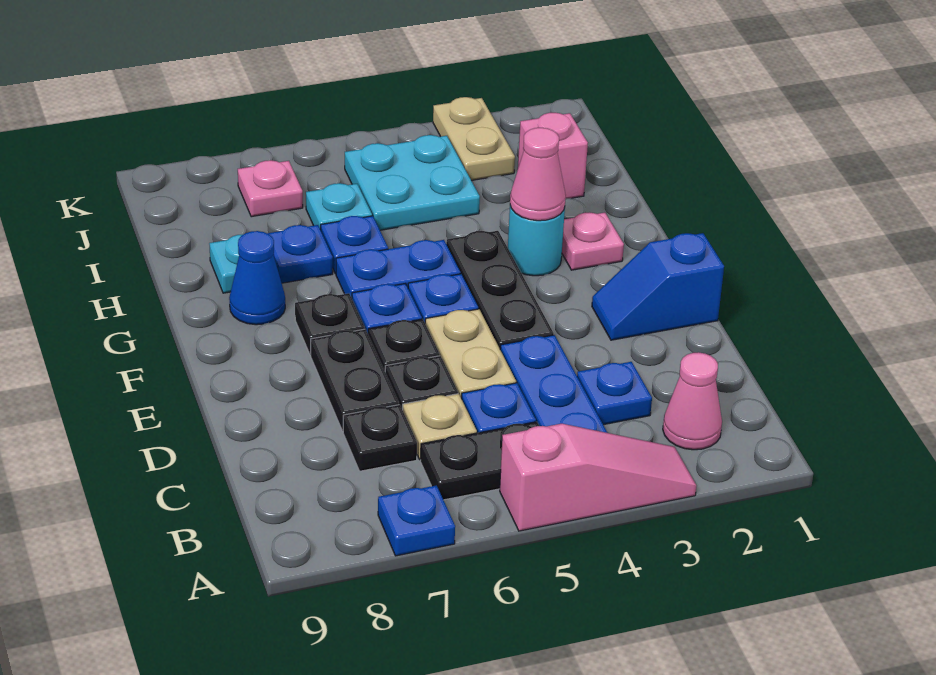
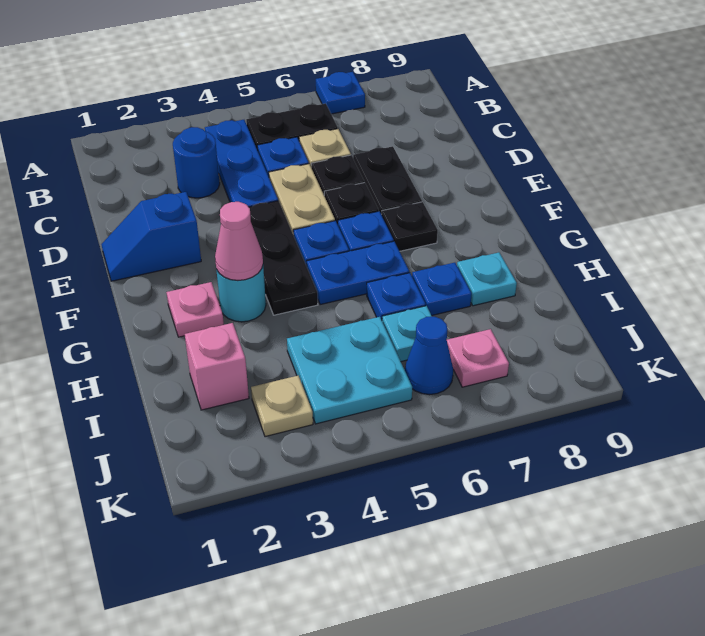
pink slope A3:A5 level 1 top 5 -> none
pink cone B2 level 1 -> none
blue plate C3 level 1 -> blue round brick C3 level 1
black plate C7 level 1 -> none
blue slope E1:E2 level 1 top 1 -> blue slope E1:E2 level 1 top 2
blue cone G8 level 1 -> blue cone J6 level 1
tan plate J3:K3 level 1 -> tan plate J3 level 1

